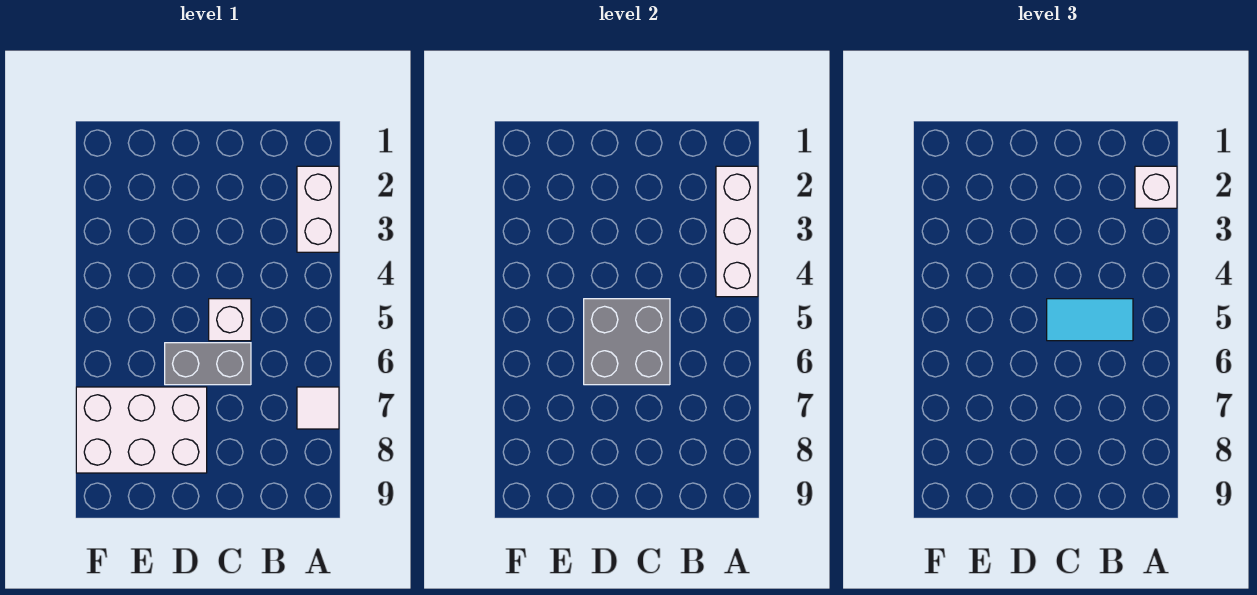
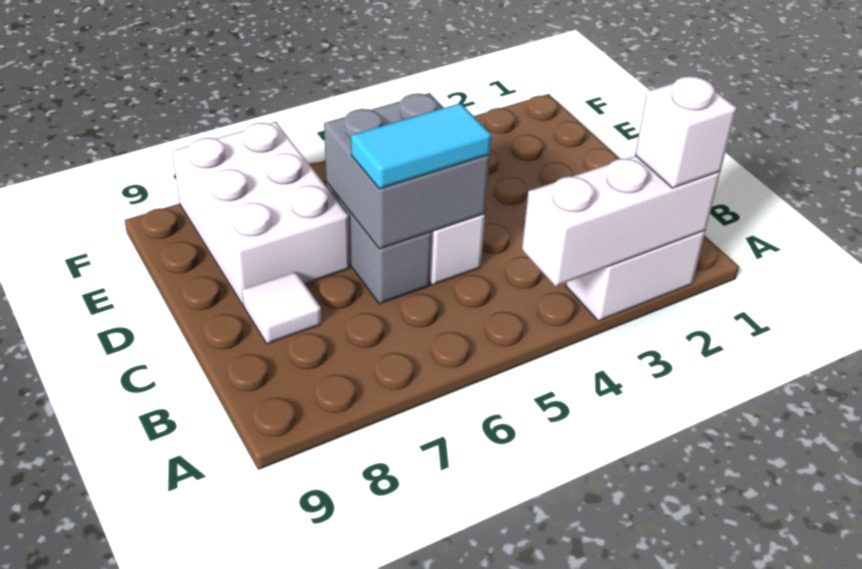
white tile A7 level 1 -> white tile C8 level 1
cyan tile B5:C5 level 3 -> cyan tile C5:C6 level 3

